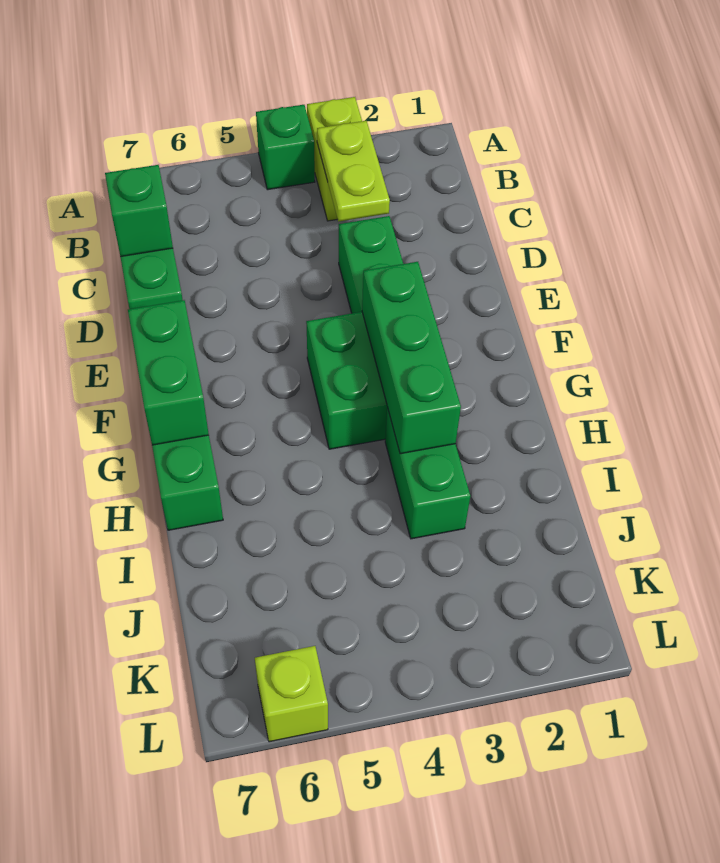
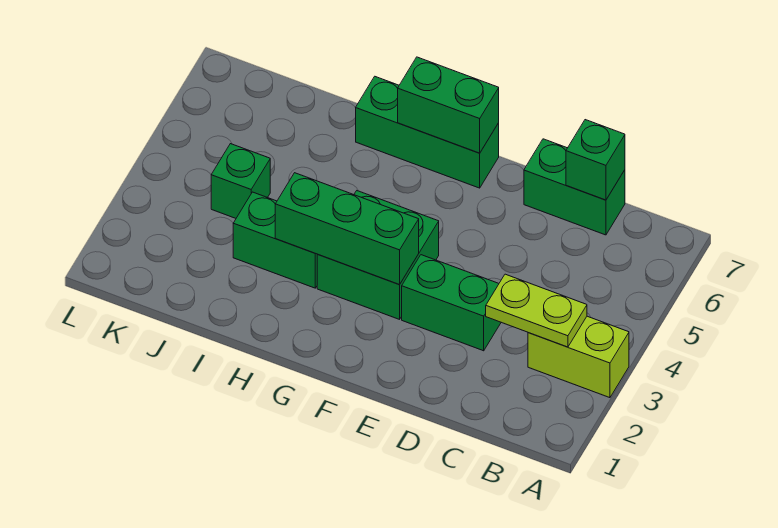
green brick A4 level 1 -> green brick J4 level 1
lime brick L6 level 1 -> none

